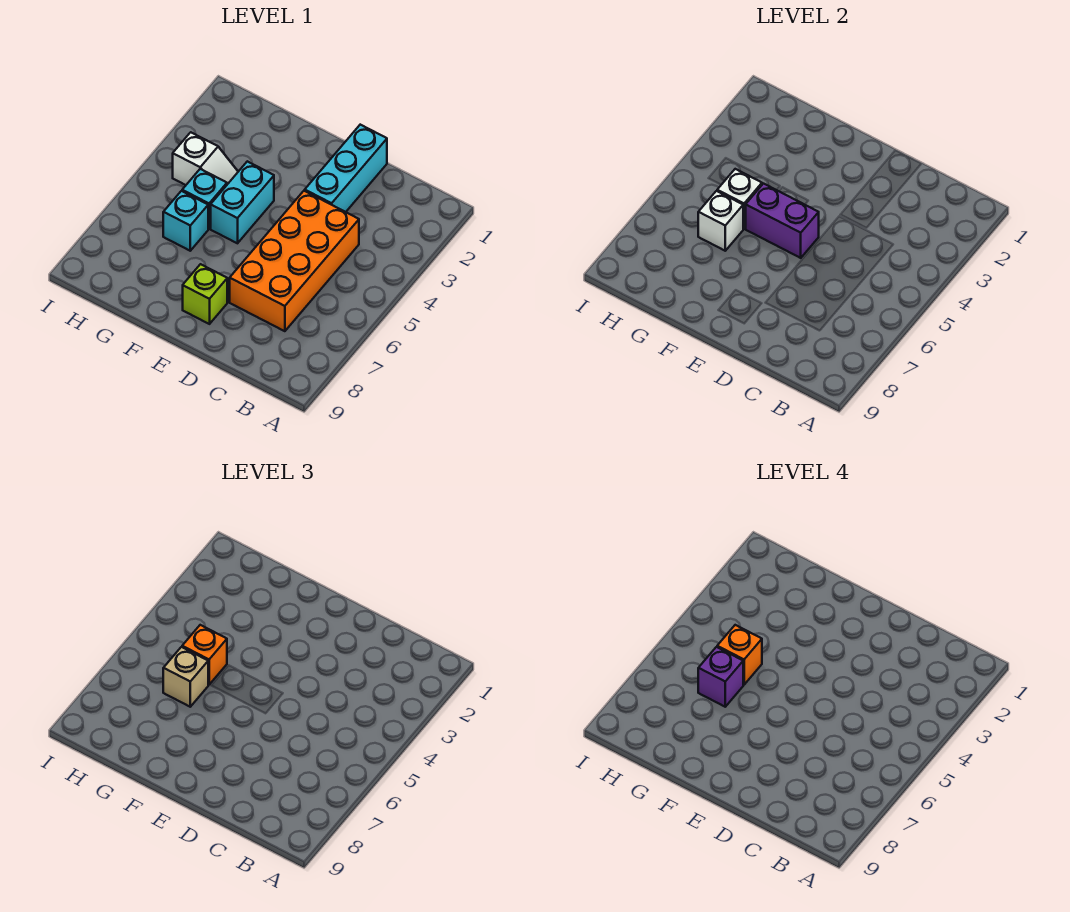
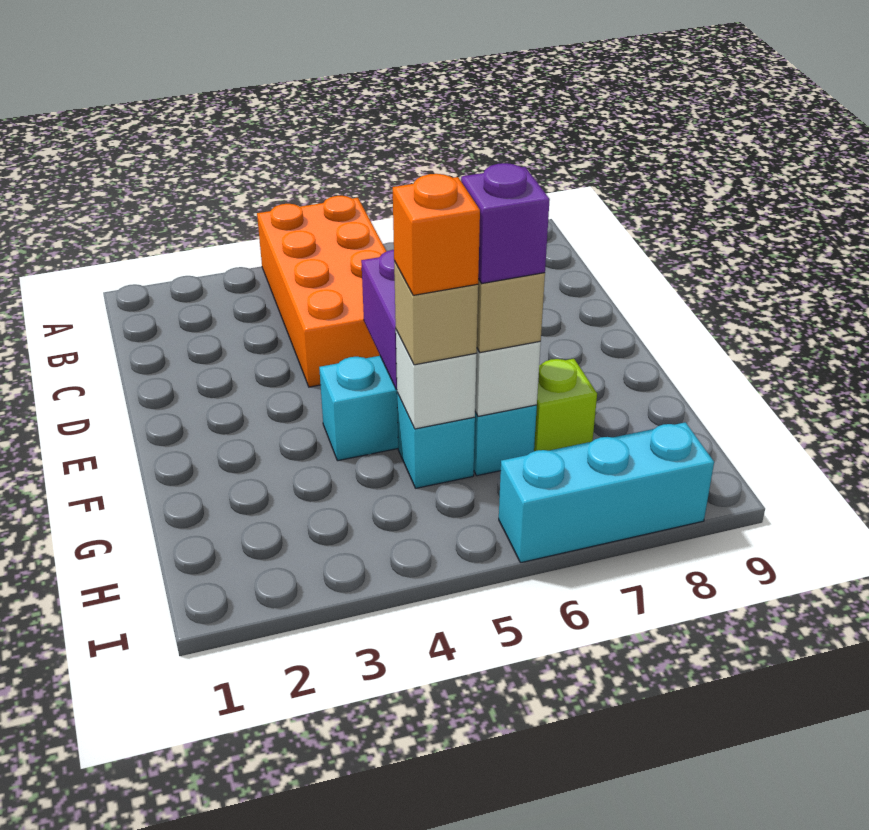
orange brick C4:D7 level 1 -> orange brick A4:D5 level 1
cyan brick D1:D3 level 1 -> cyan brick I6:I8 level 1
lime brick E8 level 1 -> lime brick G7 level 1
white slope G4:H4 level 1 top H -> none
orange brick G5 level 3 -> tan brick G5 level 3

